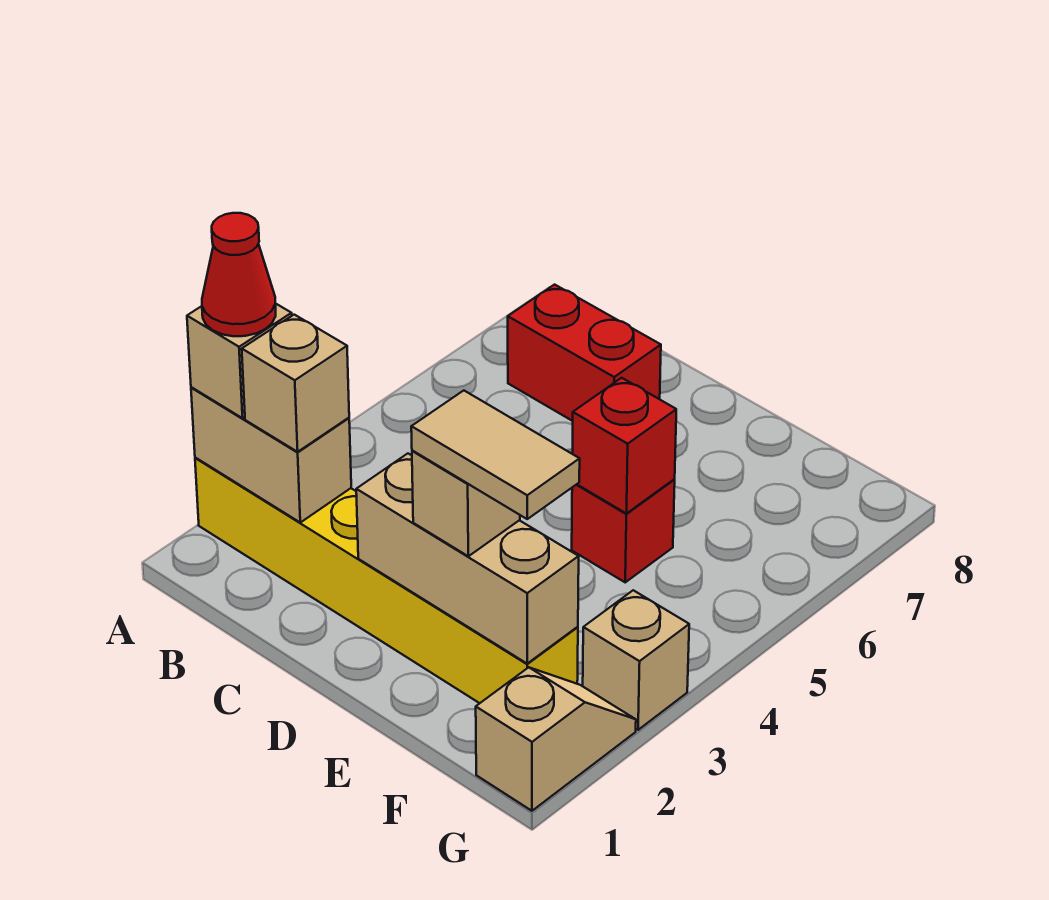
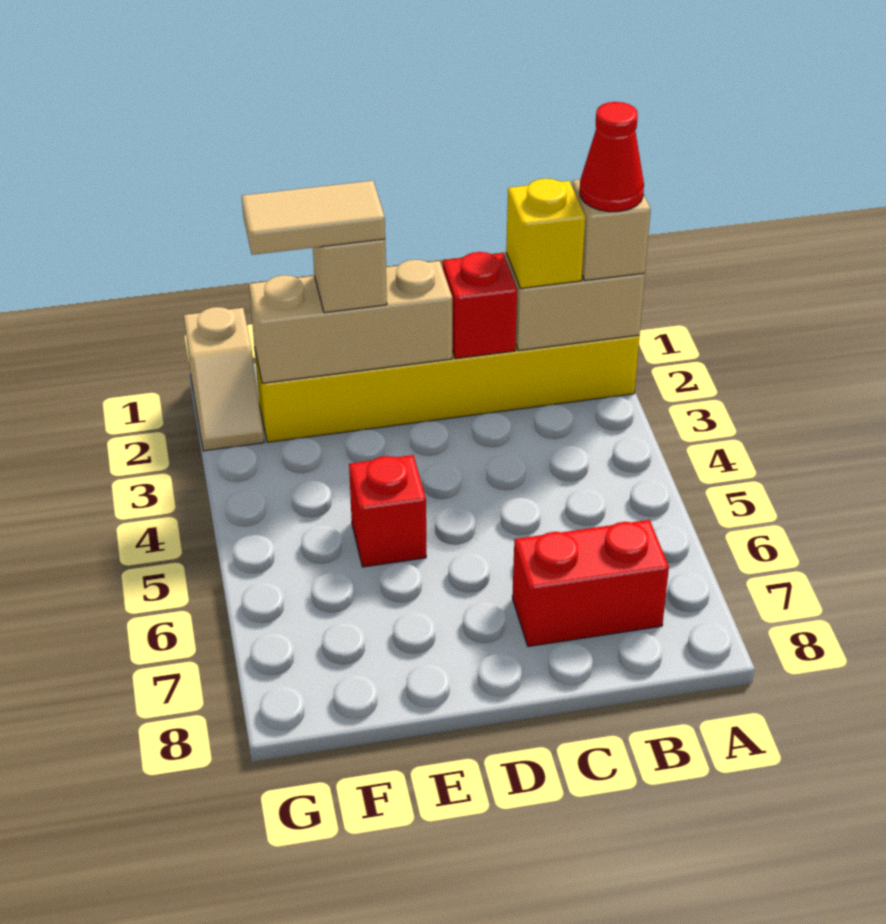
tan brick B2 level 3 -> yellow brick B2 level 3
red brick E5 level 2 -> red brick C2 level 2
tan brick G3 level 1 -> none

